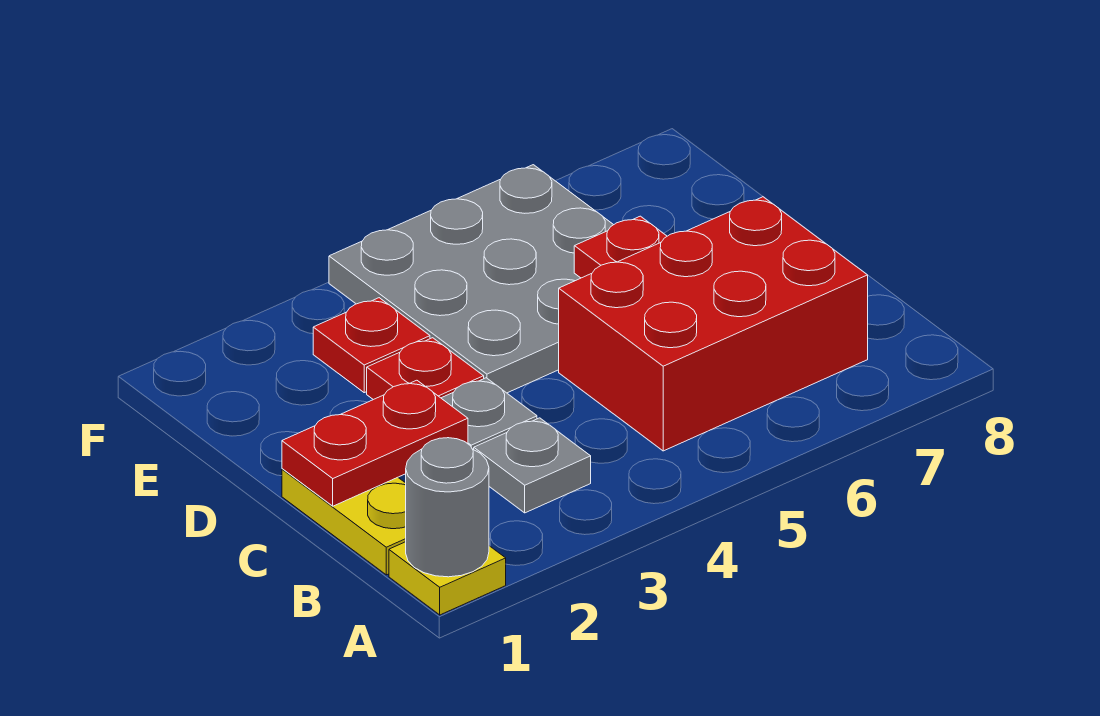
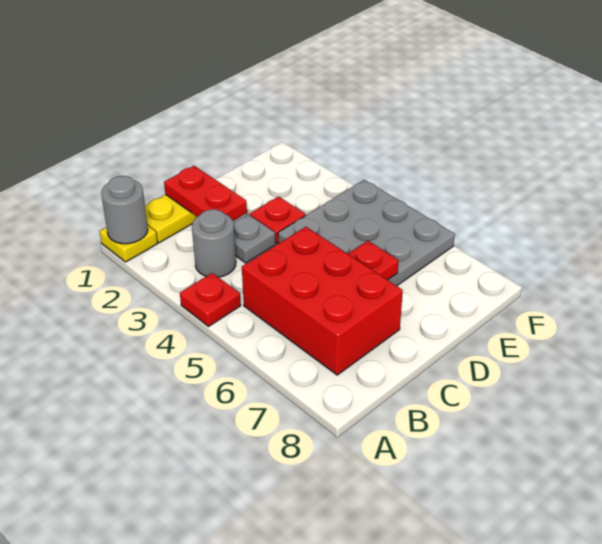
grey plate B3 level 1 -> grey round brick B3 level 1
red plate E3 level 1 -> red plate A4 level 1

